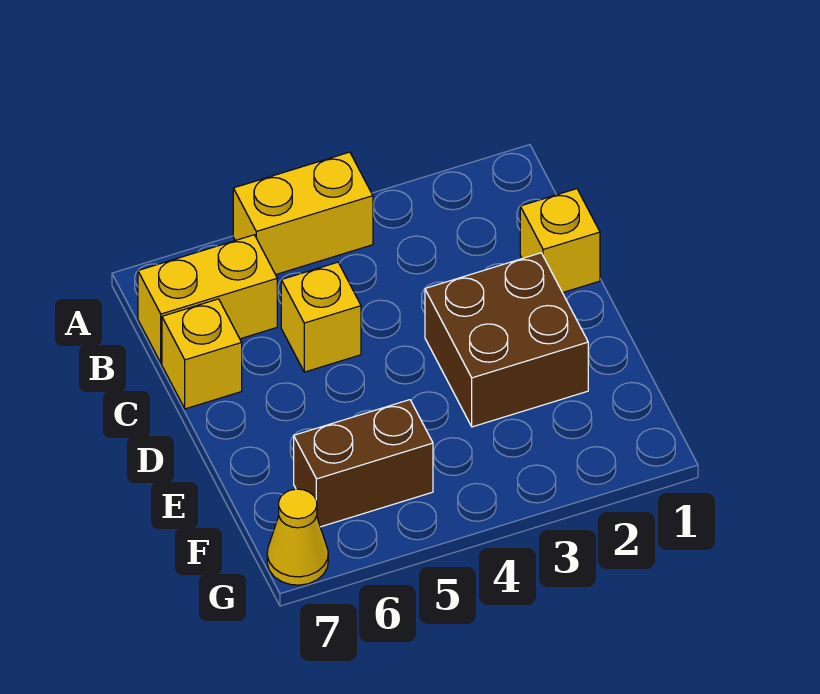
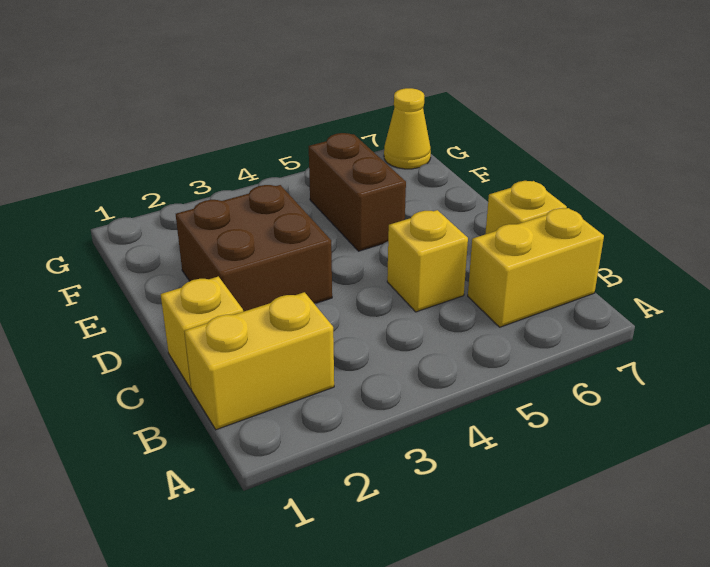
yellow brick A4:A5 level 1 -> yellow brick B1:B2 level 1
brown brick F5:F6 level 1 -> brown brick E5:F5 level 1

